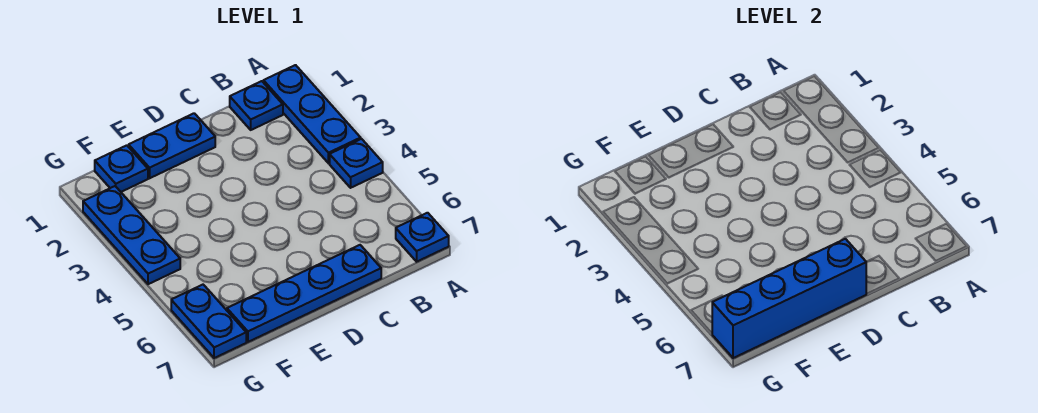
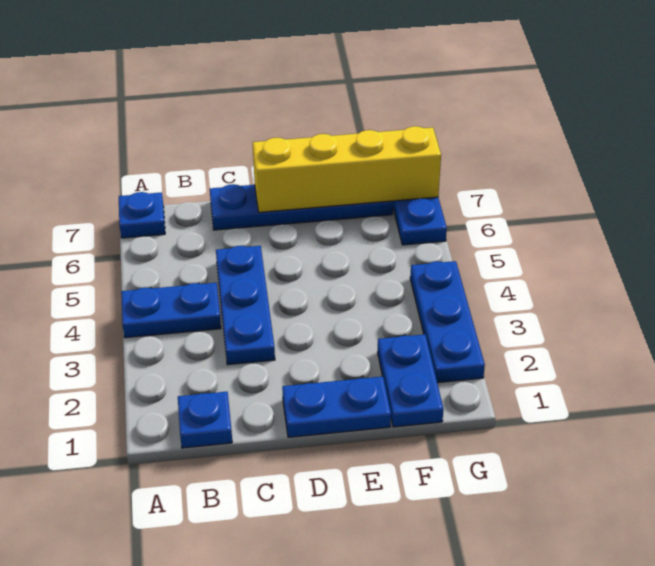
blue plate A1:A3 level 1 -> blue plate C3:C5 level 1
blue plate A4 level 1 -> blue plate A4:B4 level 1
blue brick D7:G7 level 2 -> yellow brick D7:G7 level 2
blue plate F1 level 1 -> blue plate F1:F2 level 1

